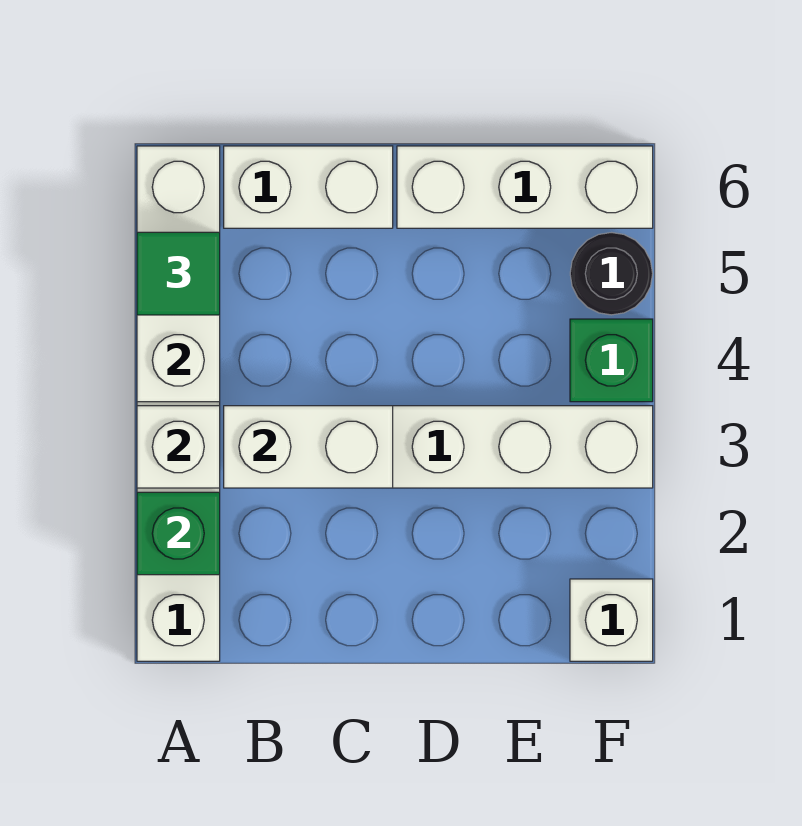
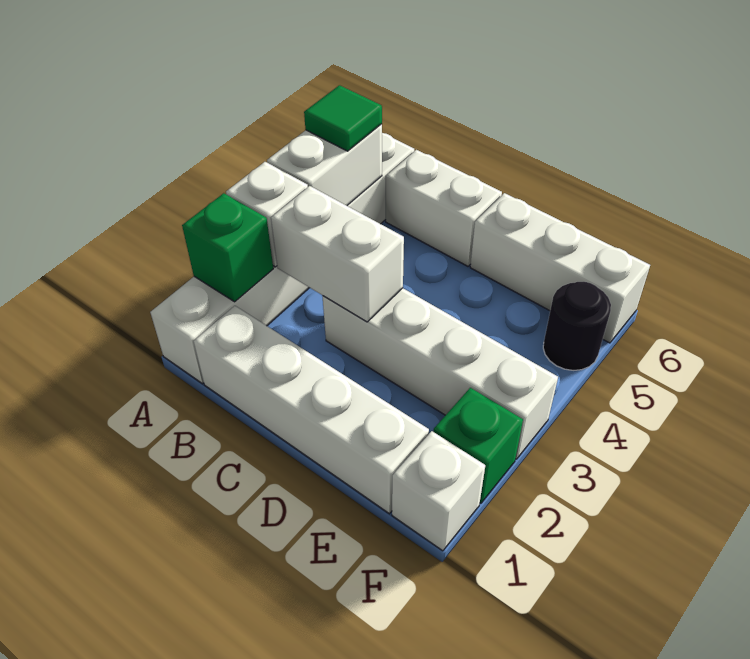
none -> white brick B1:E1 level 1
green brick F4 level 1 -> green brick F2 level 1

